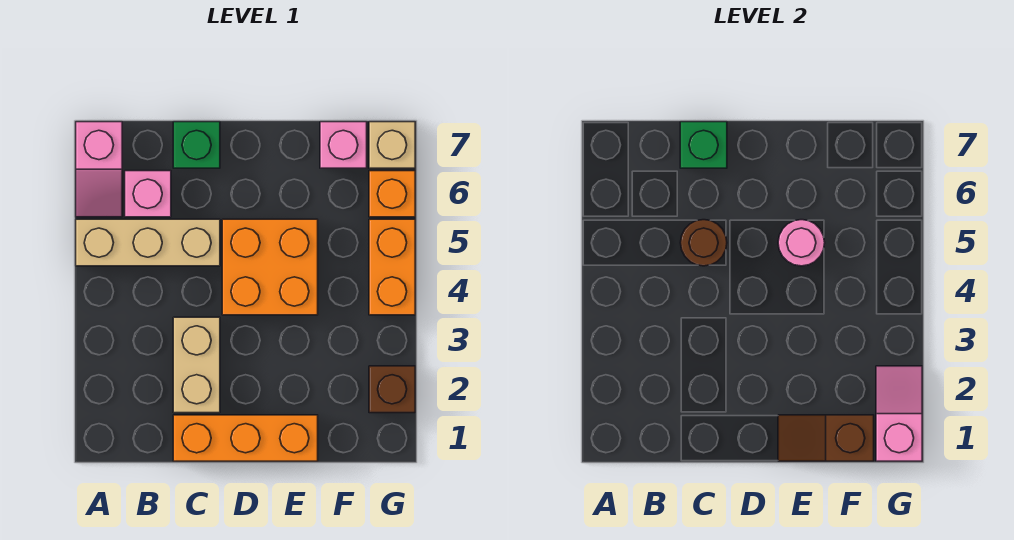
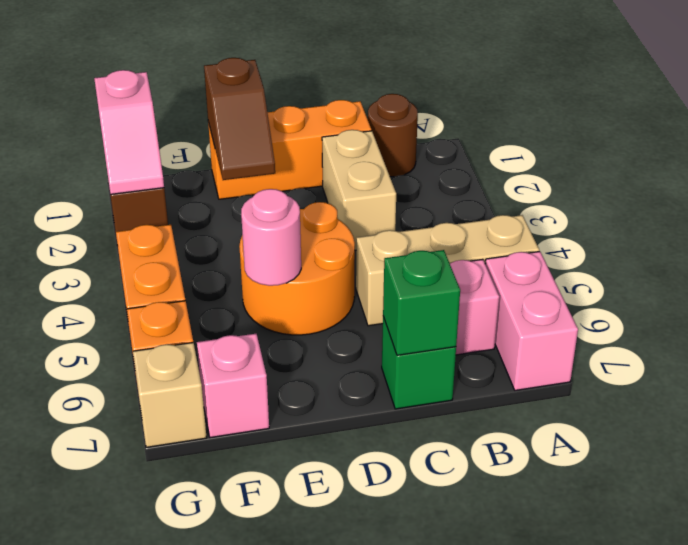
pink slope A6:A7 level 1 top 7 -> pink brick A6:A7 level 1
brown round brick C5 level 2 -> brown round brick B1 level 1
orange brick D4:E5 level 1 -> orange round brick D4:E5 level 1
brown slope E1:F1 level 2 top F -> brown slope E1:E2 level 2 top 1

